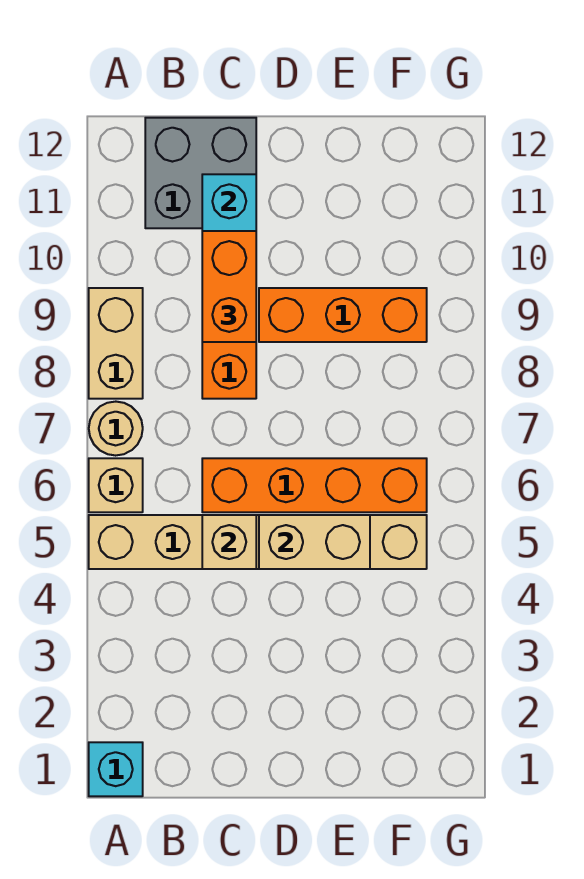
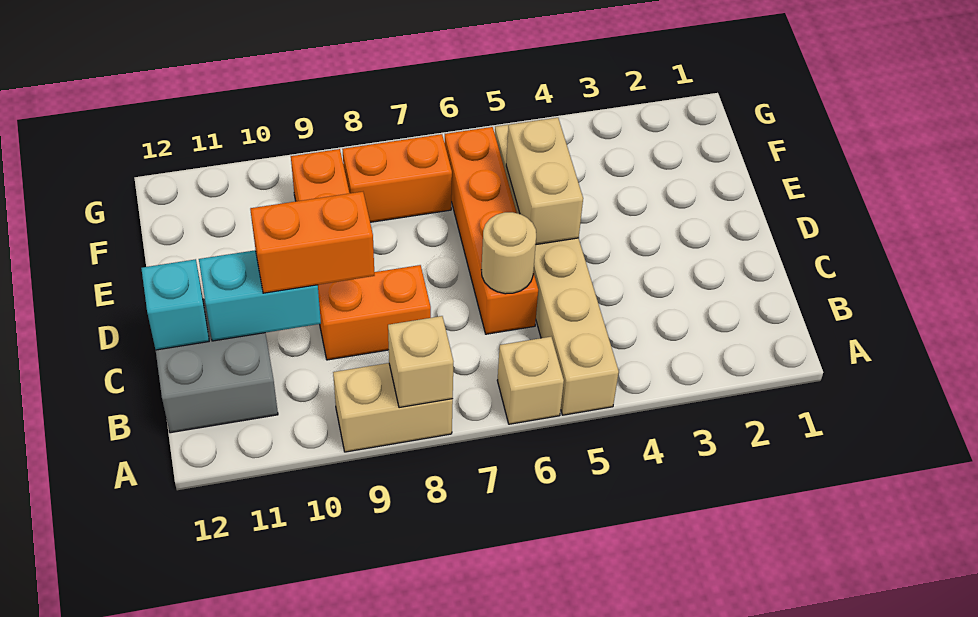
cyan brick A1 level 1 -> cyan brick C12 level 2
tan round brick A7 level 1 -> tan round brick C6 level 2
tan brick C5 level 2 -> tan brick A8 level 2
none -> orange brick F7:F8 level 1

